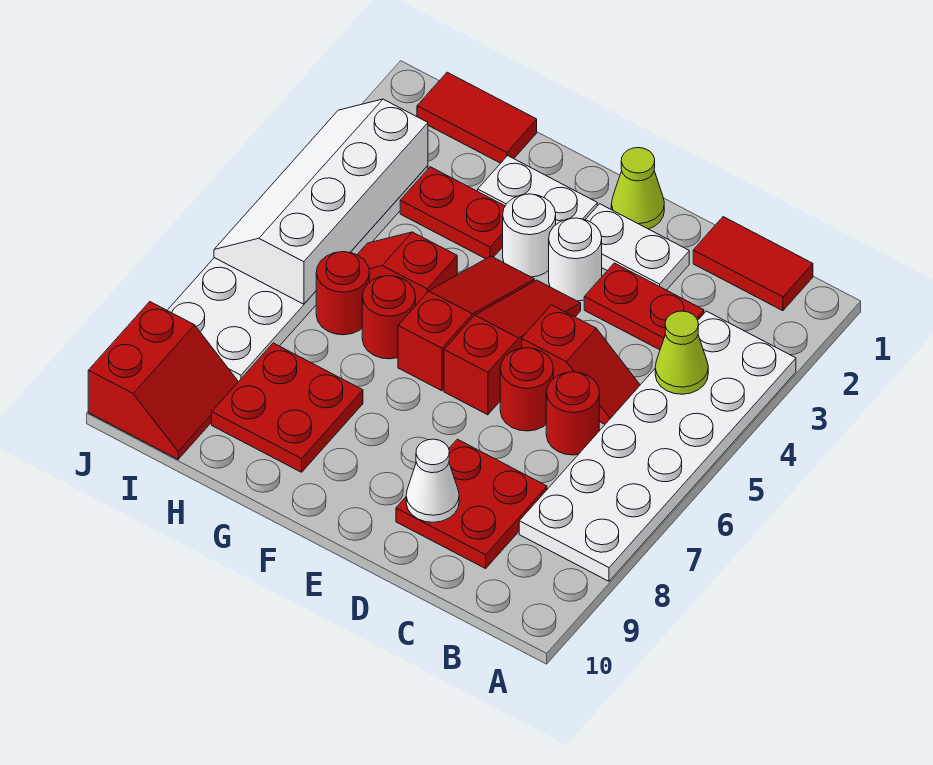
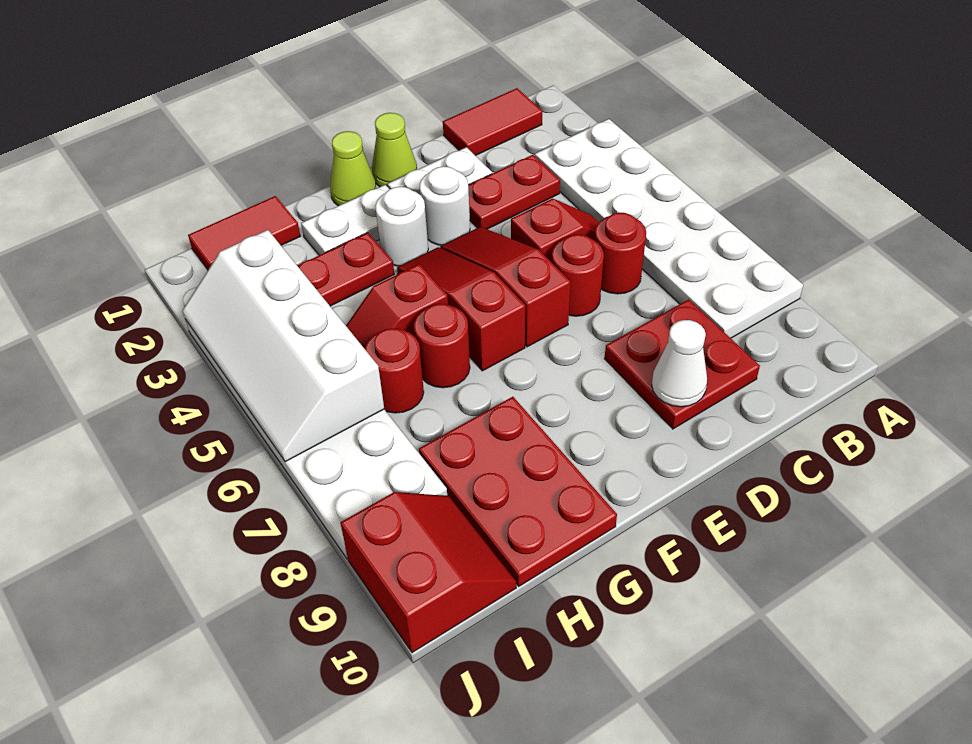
lime cone B4 level 2 -> lime cone F1 level 1
red plate G8:H9 level 1 -> red plate G8:H10 level 1

